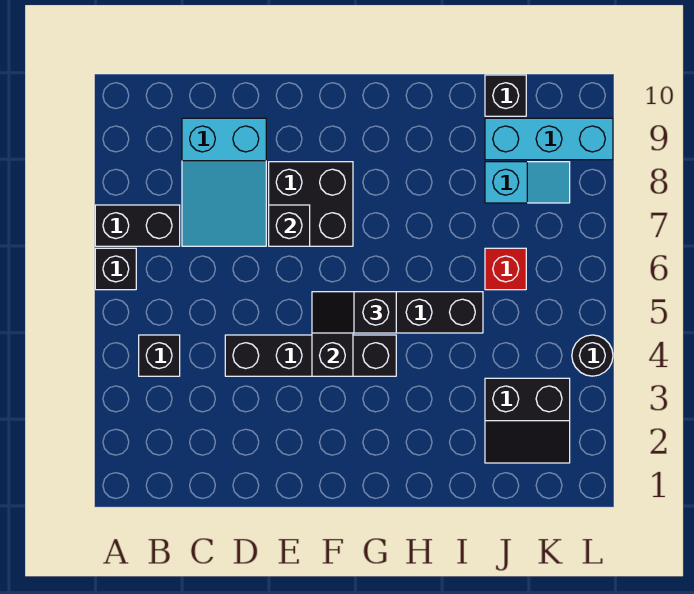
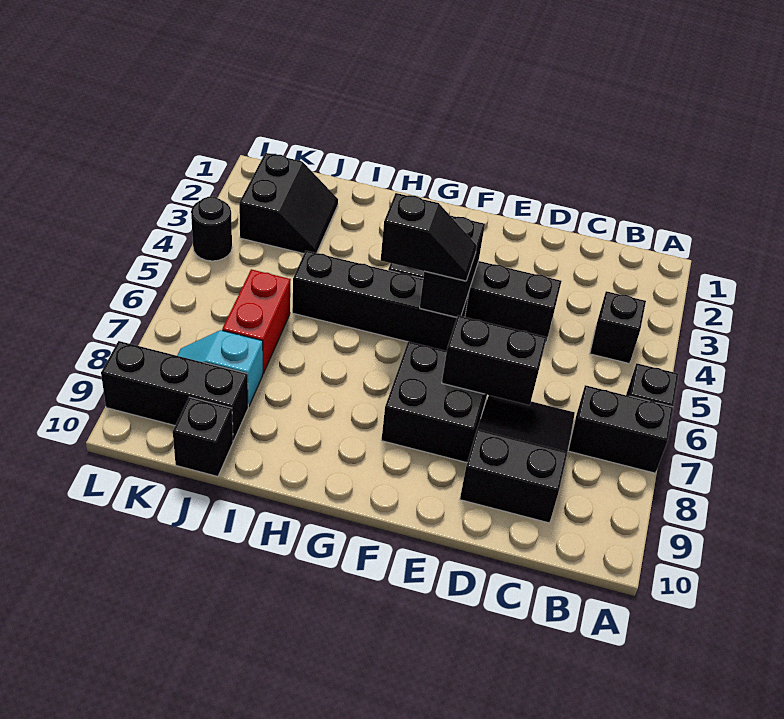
cyan slope C7:D9 level 1 top 9 -> black slope C7:D9 level 1 top 9
black brick E7 level 2 -> black brick D7:E7 level 2
black slope J2:K3 level 1 top 3 -> black slope J2:K3 level 1 top K
red brick J6 level 1 -> red brick J6:J7 level 1
cyan brick J9:L9 level 1 -> black brick J9:L9 level 1

